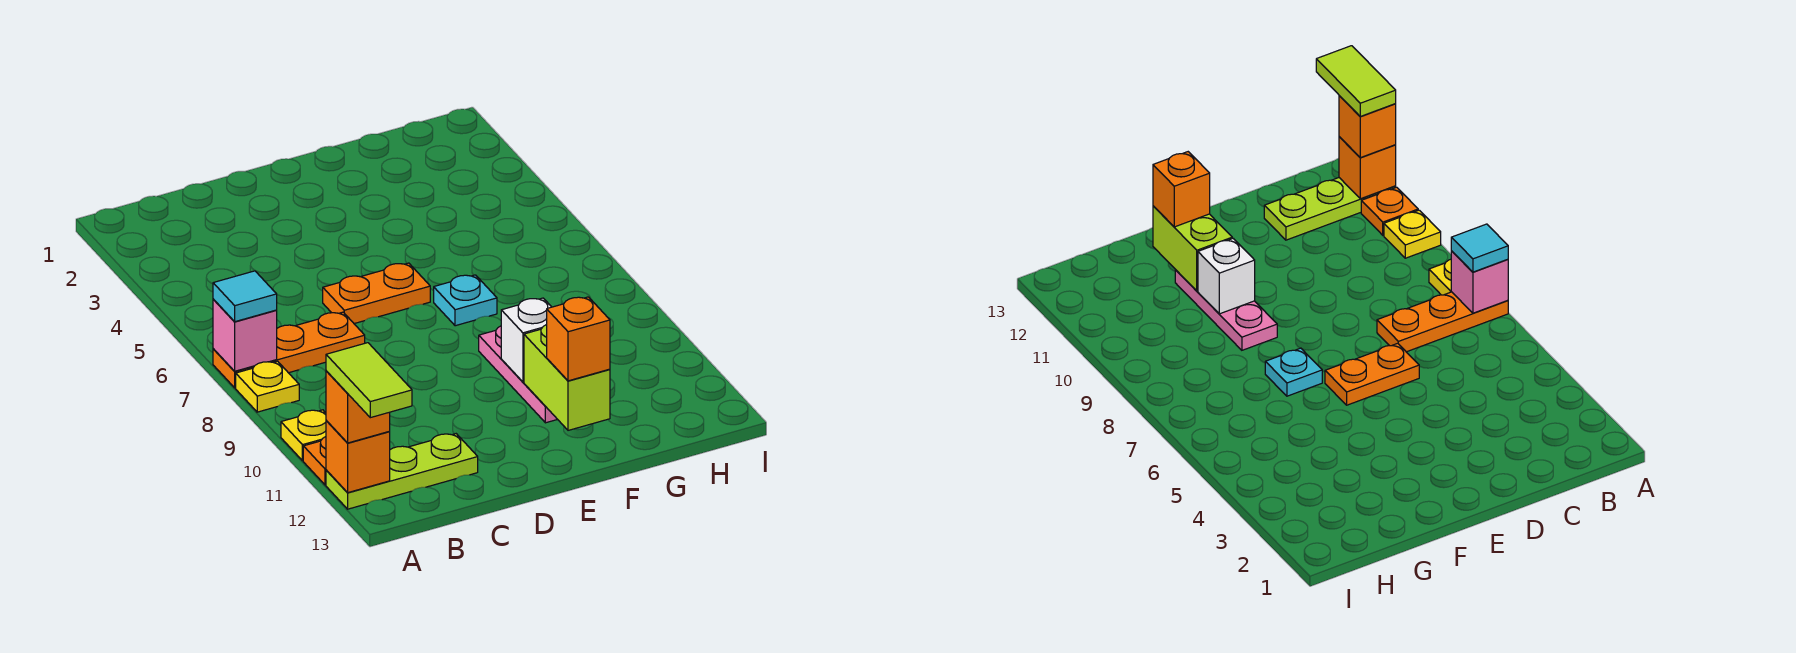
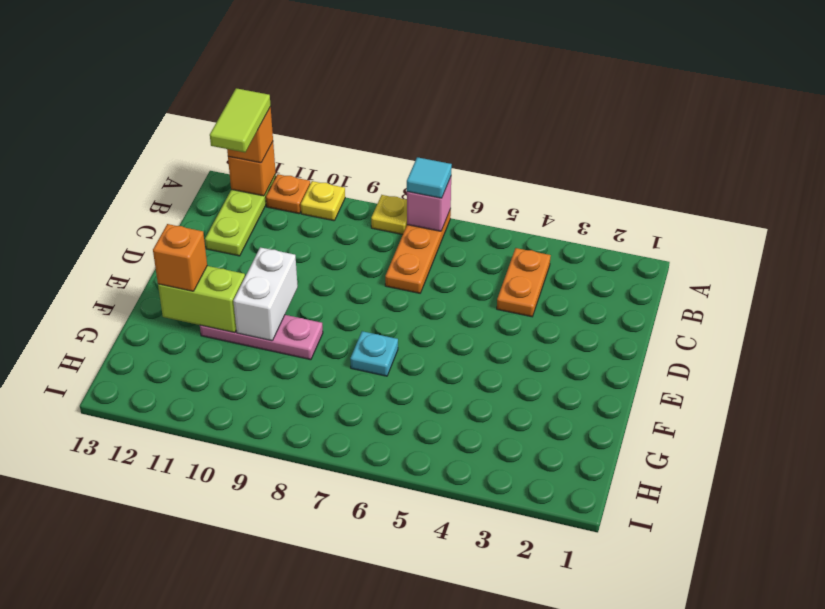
lime tile A12:A13 level 4 -> lime tile A12:B12 level 4
orange plate D6:E6 level 1 -> orange plate B4:C4 level 1
white brick F10 level 2 -> white brick E10:F10 level 2

